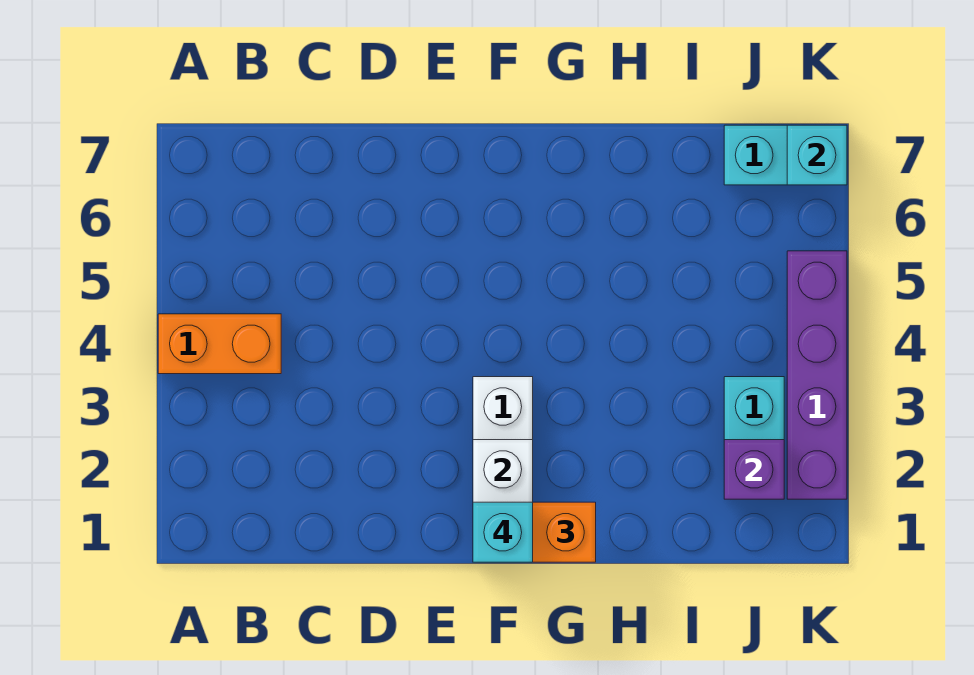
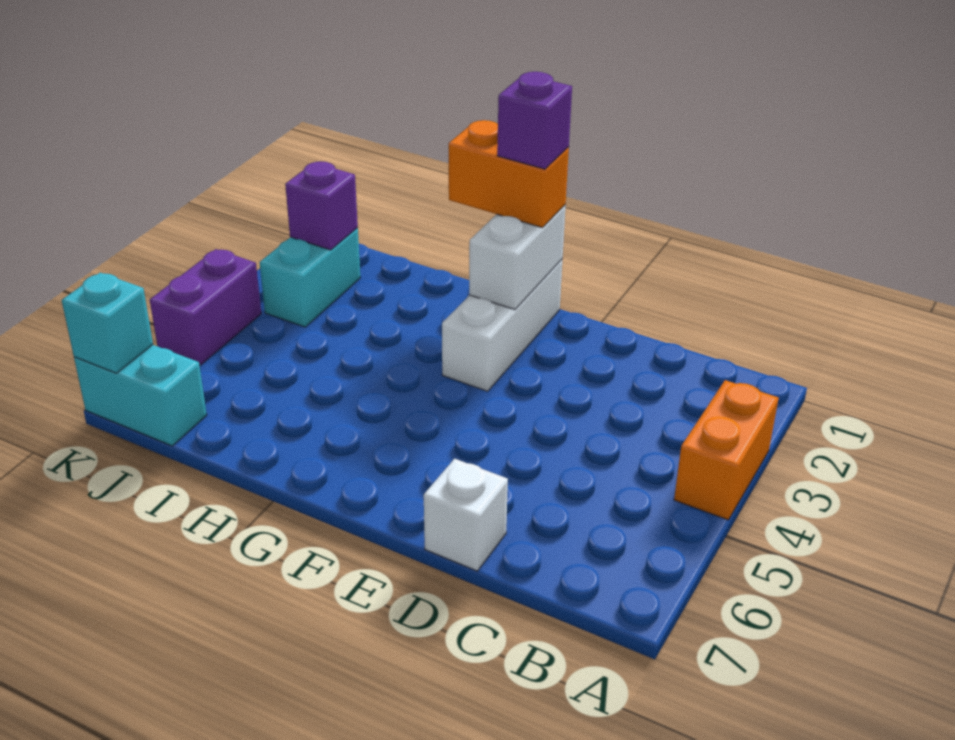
orange brick A4:B4 level 1 -> orange brick A3:A4 level 1
none -> white brick D7 level 1
cyan brick F1 level 4 -> purple brick F1 level 4
purple brick K2:K5 level 1 -> purple brick K4:K5 level 1

